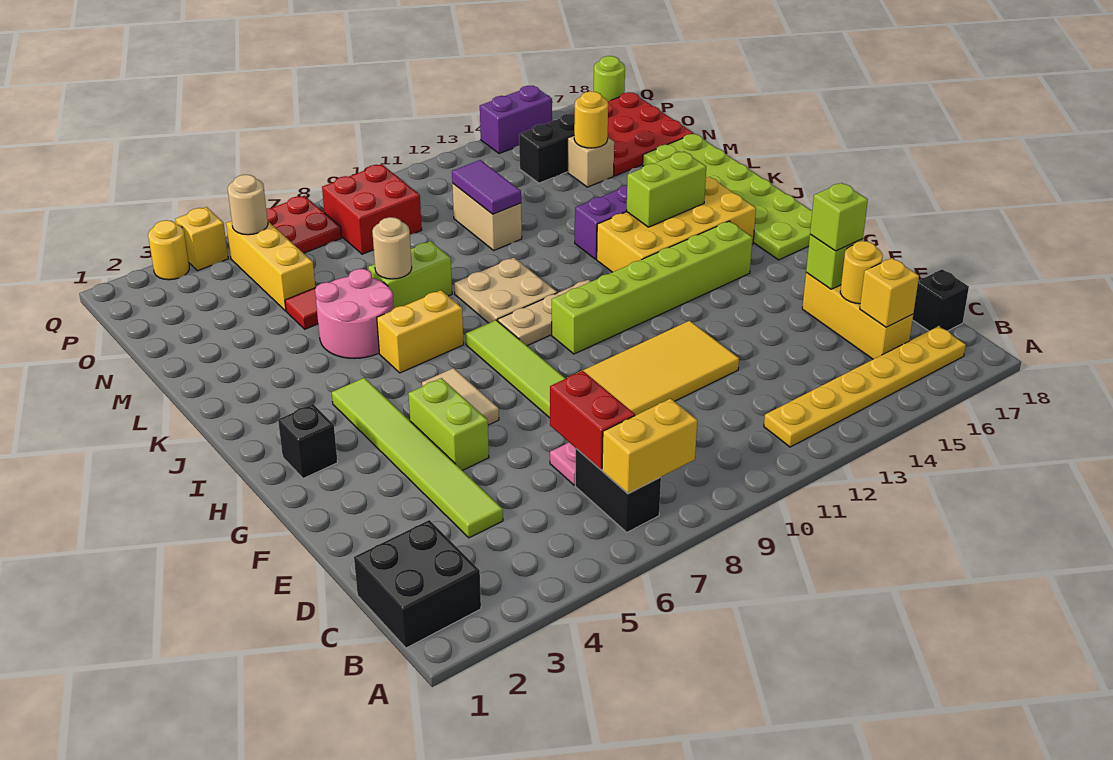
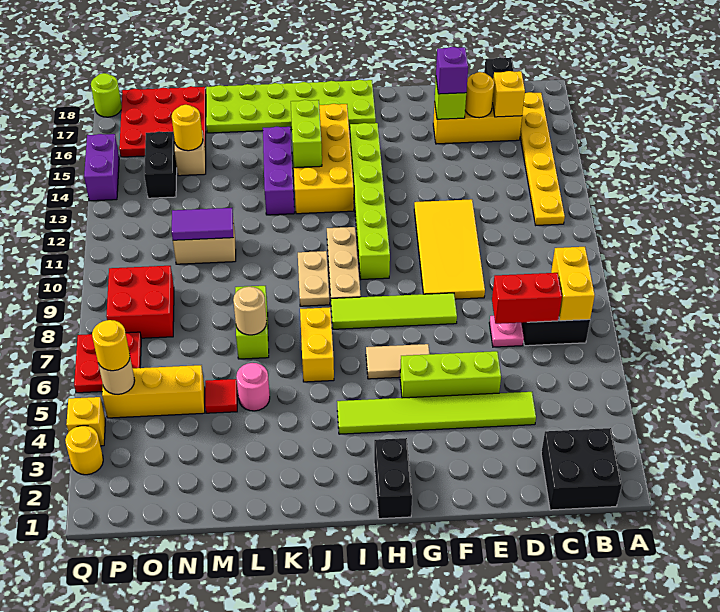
lime brick E16 level 3 -> purple brick E16 level 3
lime brick F5:G5 level 1 -> lime brick E5:G5 level 1
black brick H2 level 1 -> black brick H1:H2 level 1
tan plate J9:K10 level 1 -> tan plate J9:J10 level 1
pink round brick K5:L6 level 1 -> pink round brick L5 level 1
none -> yellow round brick P5 level 3

